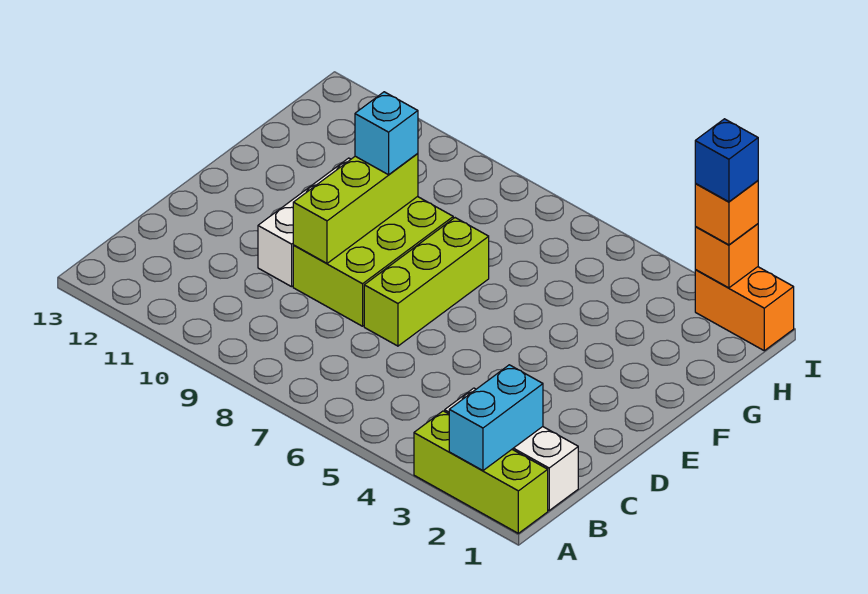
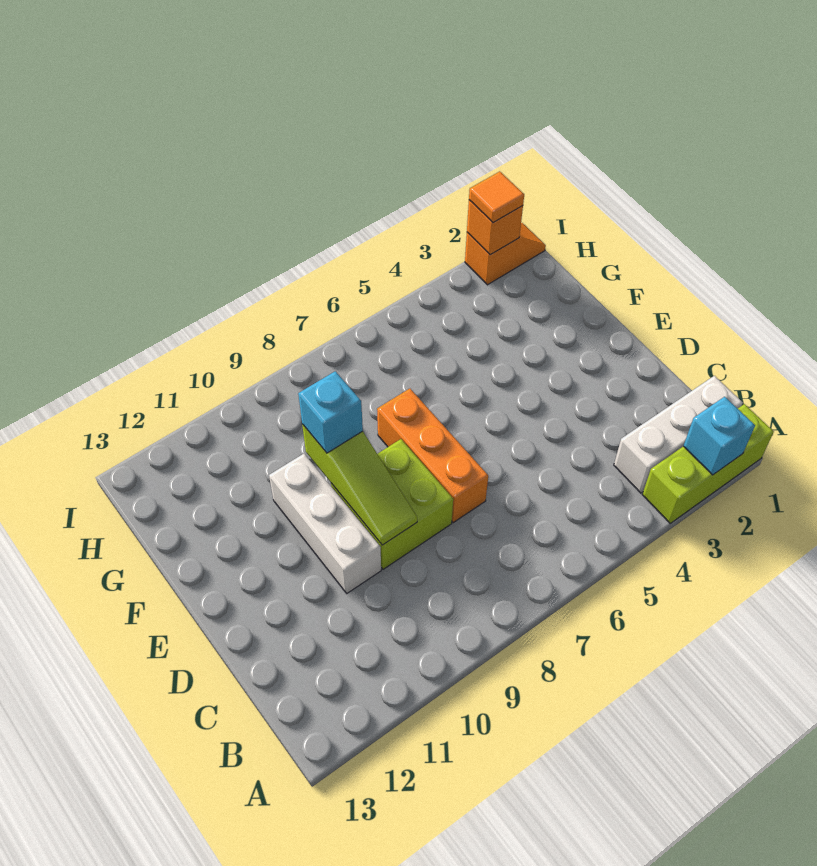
cyan brick A2:B2 level 2 -> cyan brick A2 level 2
lime brick D7:F7 level 1 -> orange brick D7:F7 level 1
lime brick D8:F9 level 1 -> lime brick D8:E9 level 1
lime brick D9:F9 level 2 -> lime slope D9:F9 level 2 top F
orange brick I1:I2 level 1 -> orange slope I1:I2 level 1 top 2
orange brick I2 level 3 -> orange tile I2 level 3
blue brick I2 level 4 -> none

